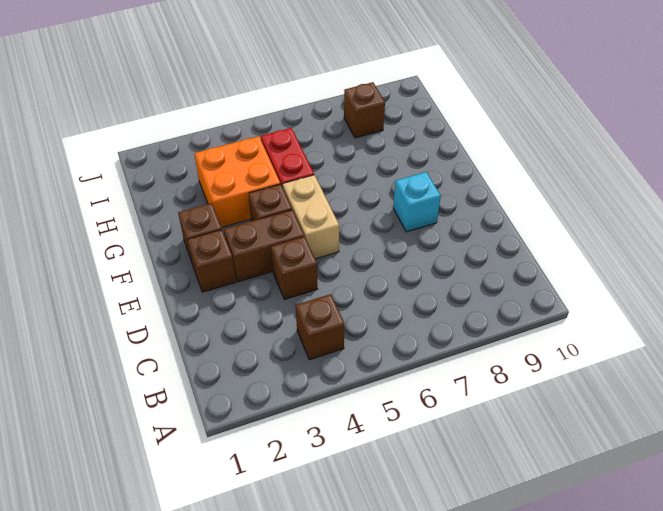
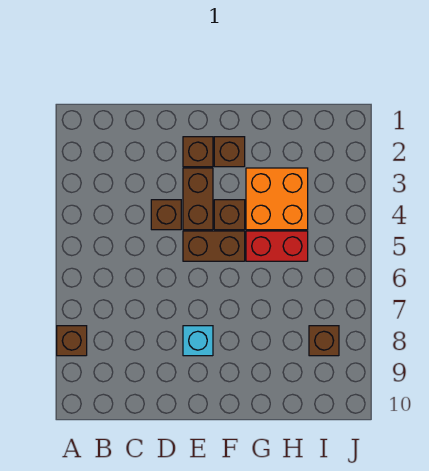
brown brick B4 level 1 -> brown brick A8 level 1
tan brick E5:F5 level 1 -> brown brick E5:F5 level 1

